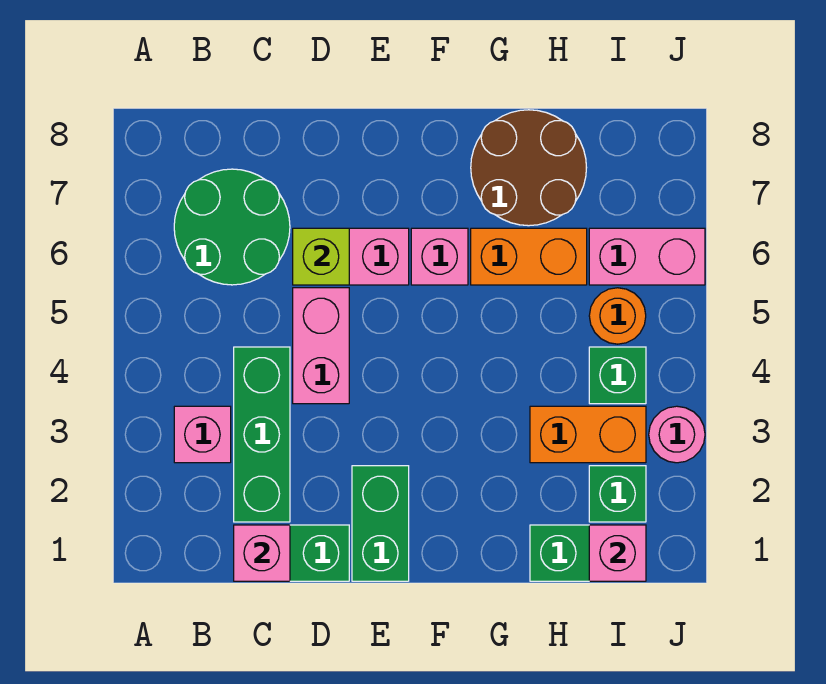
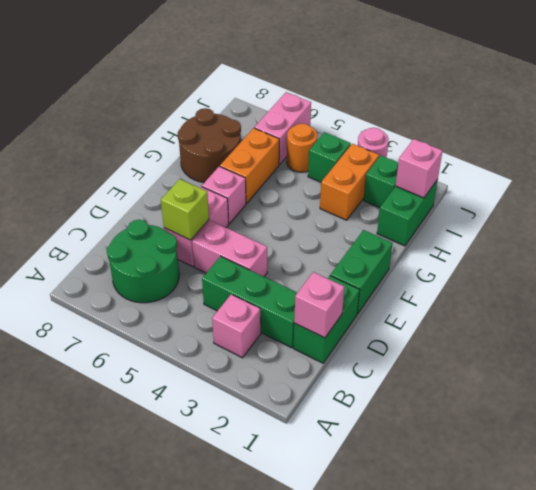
green brick E1:E2 level 1 -> green brick E1:F1 level 1

